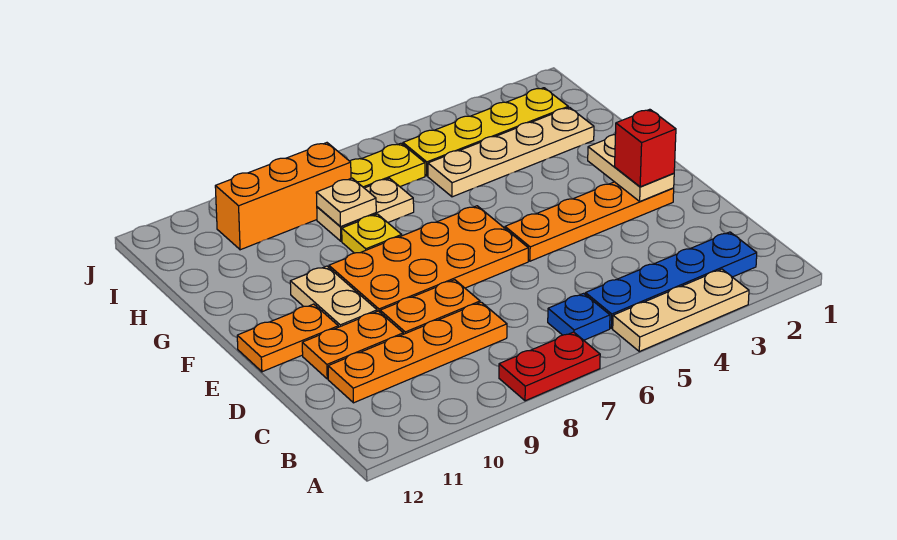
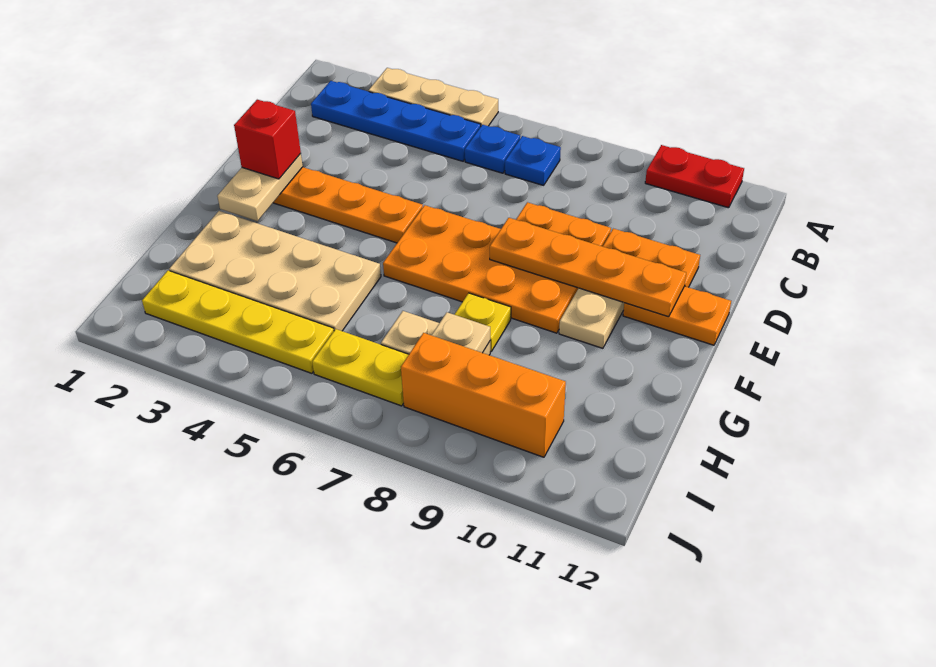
red plate A7:A8 level 1 -> red plate A10:A11 level 1
none -> blue plate B7 level 1
orange plate C8:C11 level 1 -> orange plate E8:E11 level 2
tan plate H2:H5 level 1 -> tan plate G2:H5 level 1

